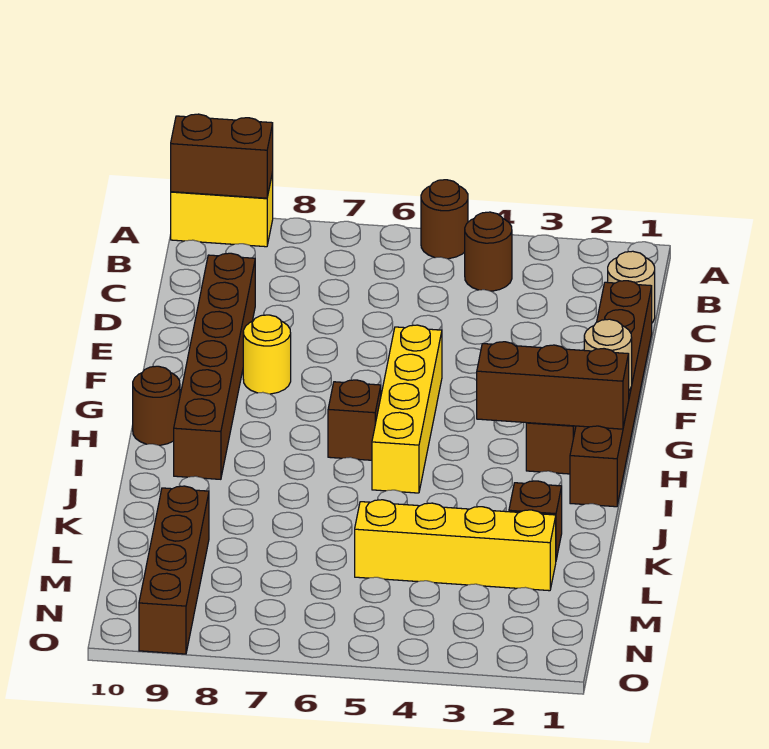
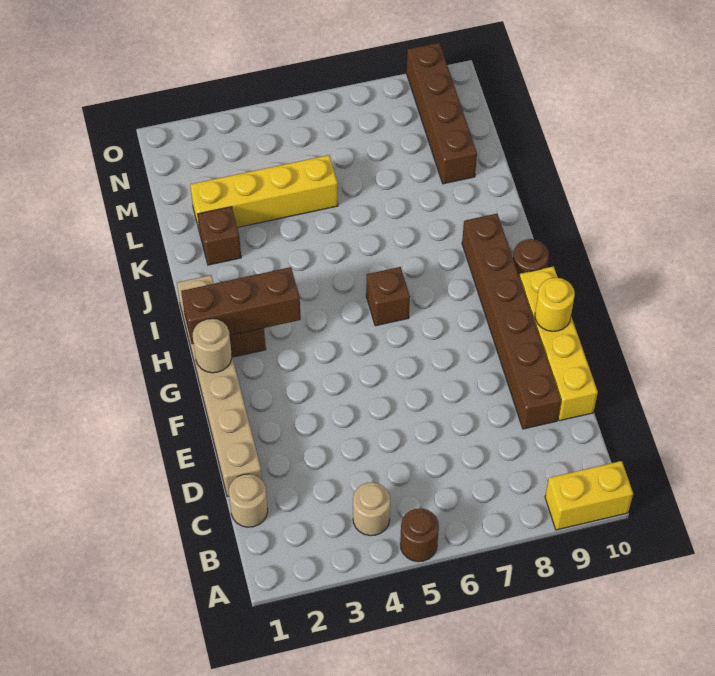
brown brick A9:A10 level 2 -> none
brown round brick B4 level 1 -> tan round brick B4 level 1
brown brick D1:I1 level 1 -> tan brick D1:I1 level 1
yellow brick F5:I5 level 1 -> yellow brick D10:G10 level 1
yellow round brick F8 level 1 -> yellow round brick F10 level 2

